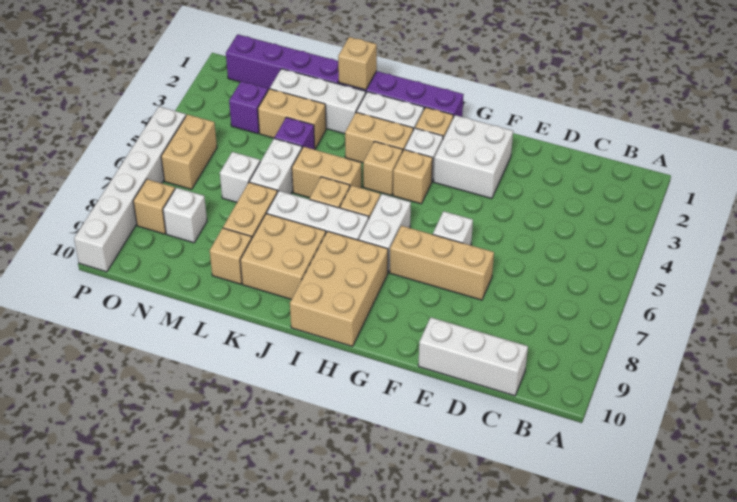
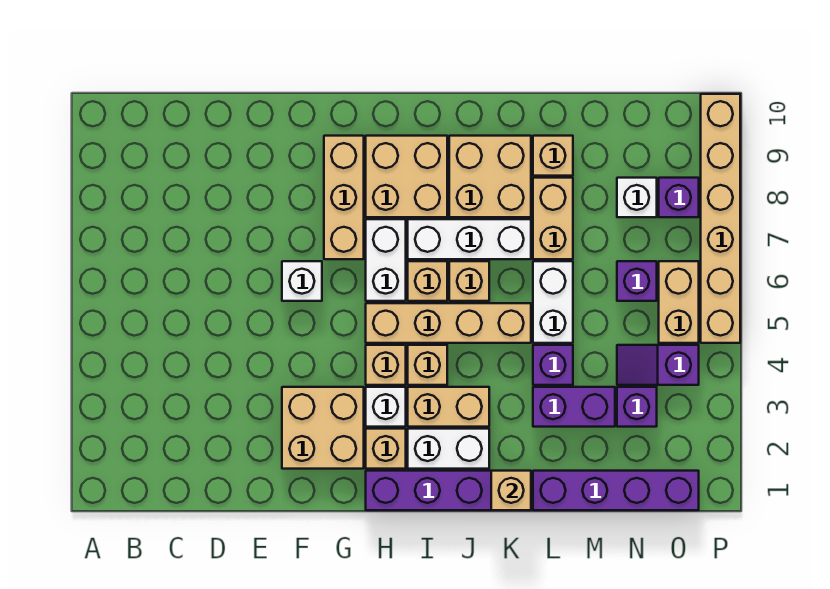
white brick C10:E10 level 1 -> none
tan brick E7:G7 level 1 -> tan brick G7:G9 level 1
white brick F2:G3 level 1 -> tan brick F2:G3 level 1
tan brick H8:I10 level 1 -> tan brick H8:I9 level 1
tan brick J5:K5 level 1 -> tan brick H5:K5 level 1
white brick K2:M2 level 1 -> none
tan brick L3:M3 level 1 -> purple brick L3:M3 level 1
white brick M6 level 1 -> none
none -> purple slope N4:O4 level 1 top O
none -> purple brick N6 level 1
tan brick O8 level 1 -> purple brick O8 level 1
white brick P5:P10 level 1 -> tan brick P5:P10 level 1

